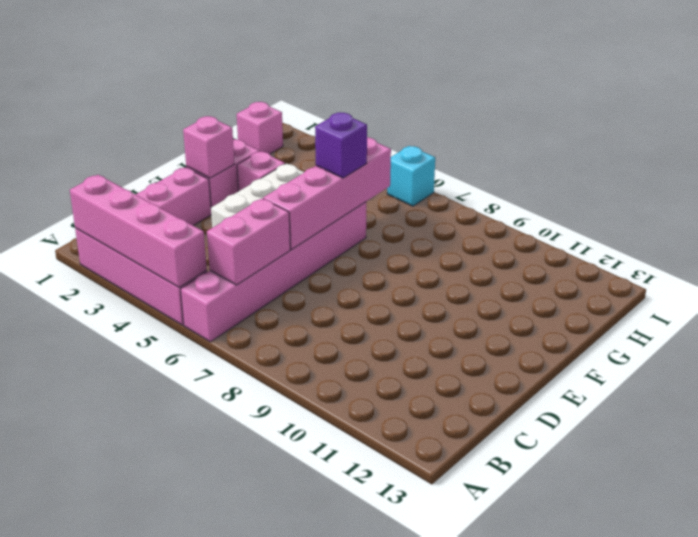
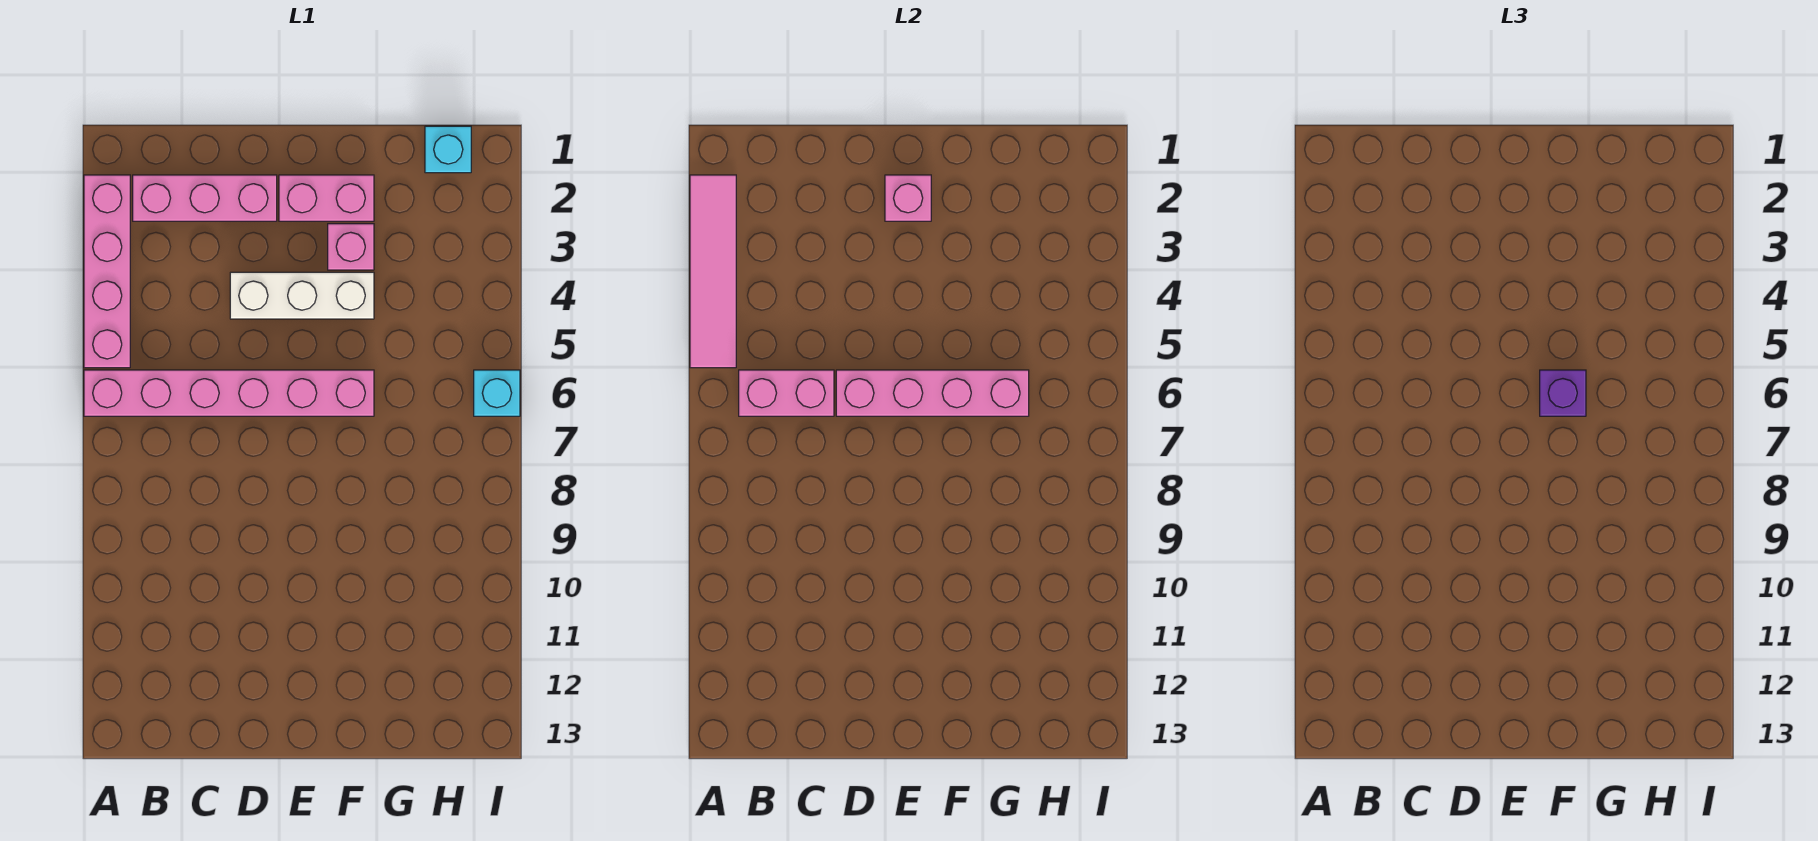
pink brick A2:A5 level 2 -> pink tile A2:A5 level 2
pink brick H1 level 1 -> cyan brick H1 level 1

